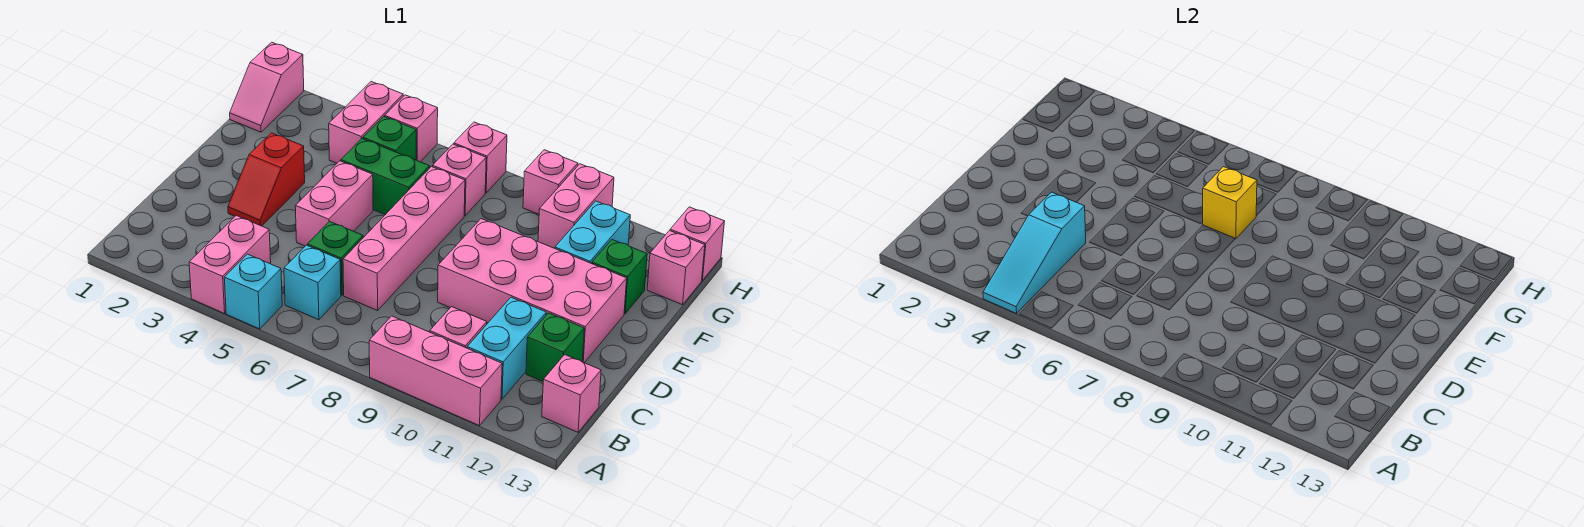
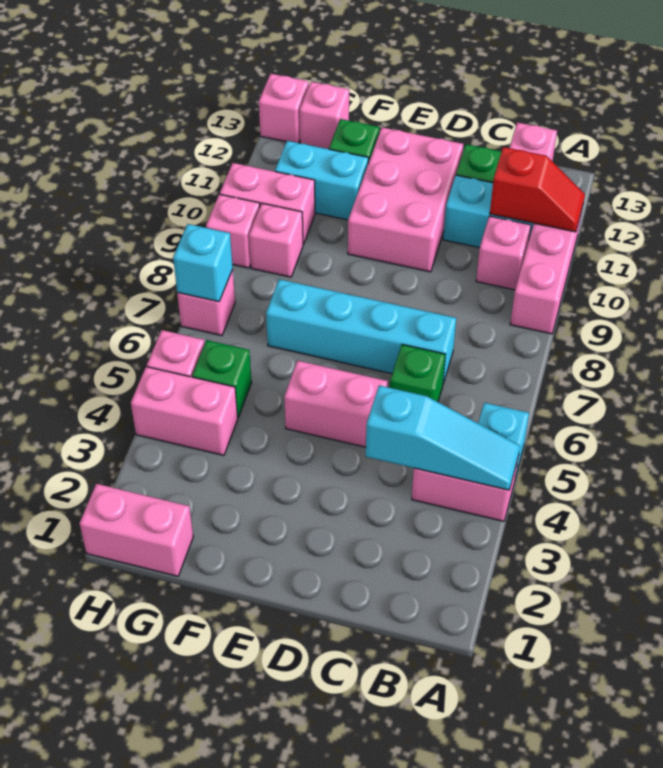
cyan brick B6 level 1 -> cyan brick H7 level 2
pink brick C7:F7 level 1 -> cyan brick C7:F7 level 1
red slope D3:E3 level 1 top E -> red slope A11:B11 level 2 top B
pink brick D9:E12 level 1 -> pink brick D10:E12 level 1
green brick F5:F6 level 1 -> none
yellow brick F7 level 2 -> none
pink slope G1:H1 level 1 top H -> pink brick G1:H1 level 1
pink brick G7 level 1 -> pink brick G9 level 1

